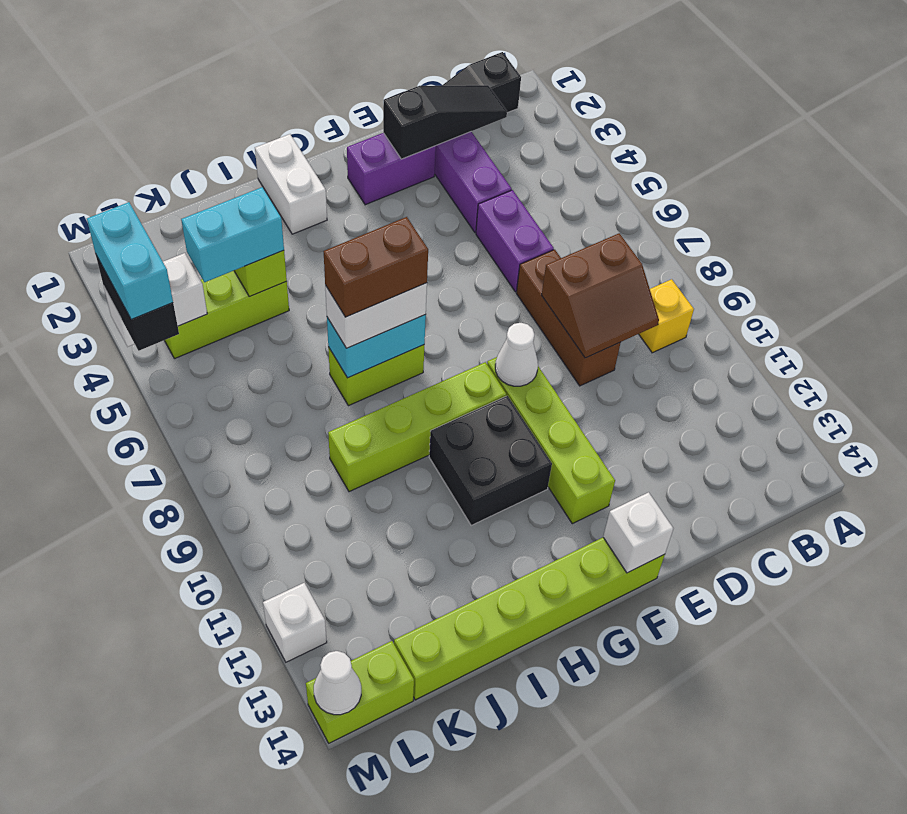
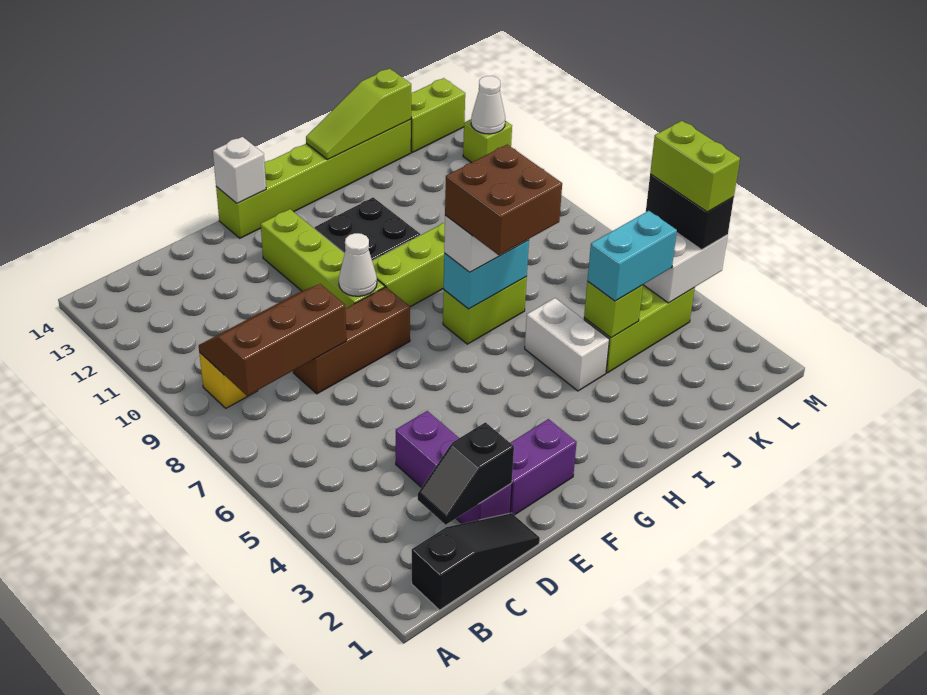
black slope C2:E2 level 2 top E -> black slope C2:D2 level 2 top D
brown slope C8:D9 level 2 top 8 -> brown slope B8:D9 level 2 top 8
purple brick D5:D6 level 1 -> none
brown brick D7:D9 level 1 -> brown brick D8:F8 level 1
white brick H1:H2 level 1 -> white brick I4:I5 level 1
brown brick H7:I7 level 4 -> brown brick H6:I7 level 4
none -> lime slope I14:K14 level 2 top K
cyan brick M4:M5 level 4 -> lime brick M4:M5 level 4
white brick M12 level 1 -> lime brick M12 level 1
white cone M14 level 2 -> white cone M12 level 2

